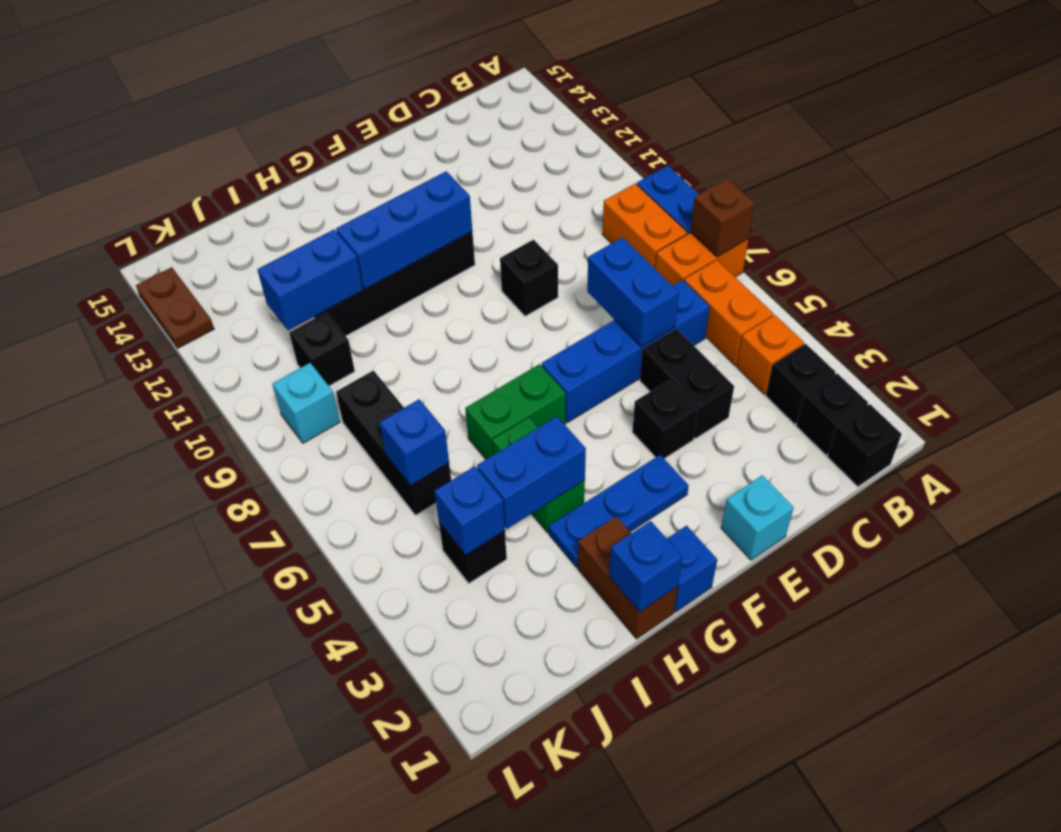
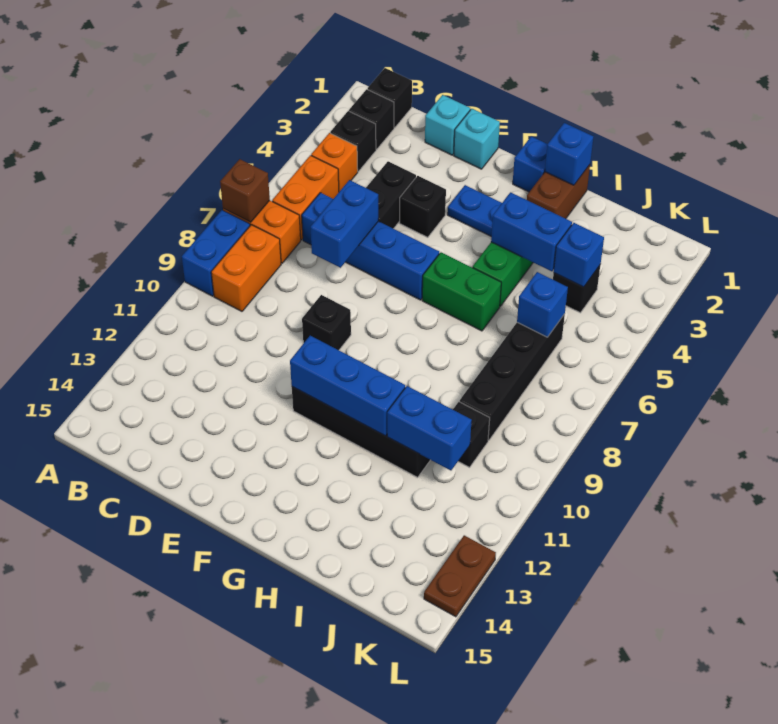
black brick J6:J8 level 1 -> black brick J6:J9 level 1
cyan brick K9 level 1 -> cyan brick D1 level 1

